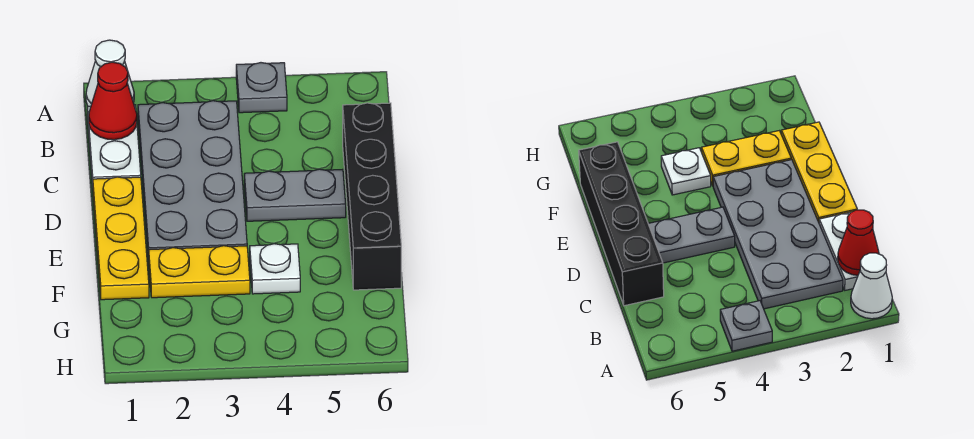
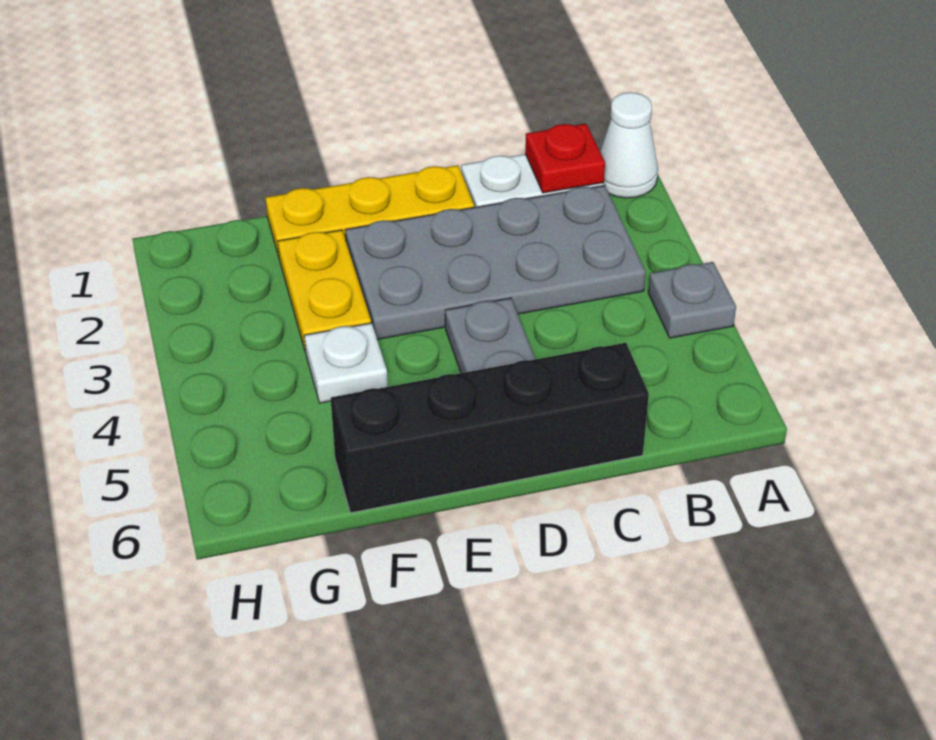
red cone B1 level 2 -> red plate B1 level 2

